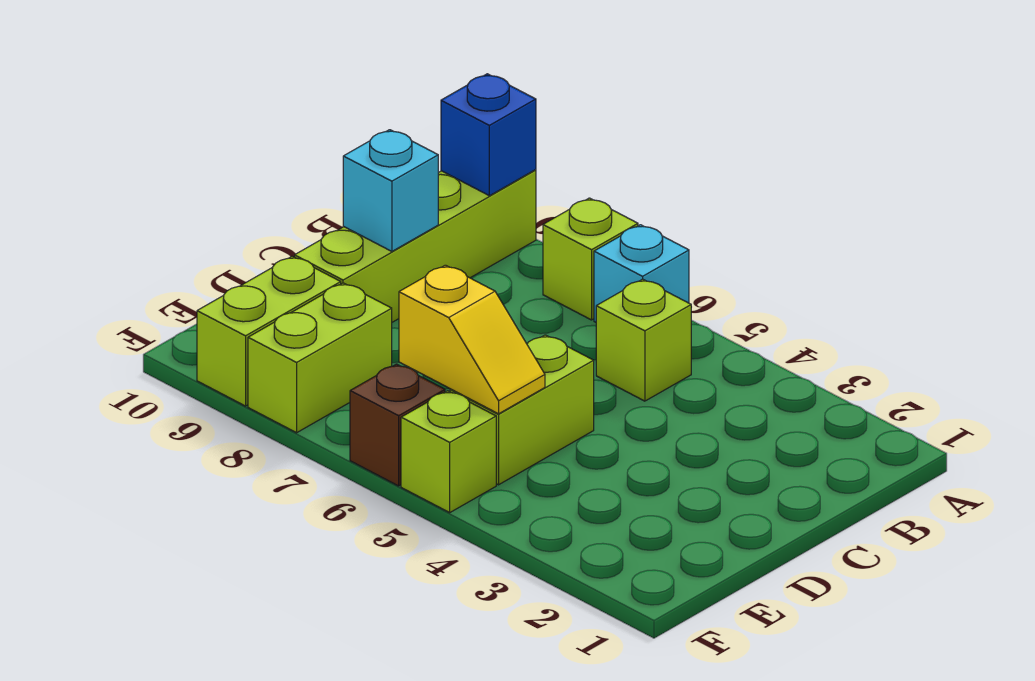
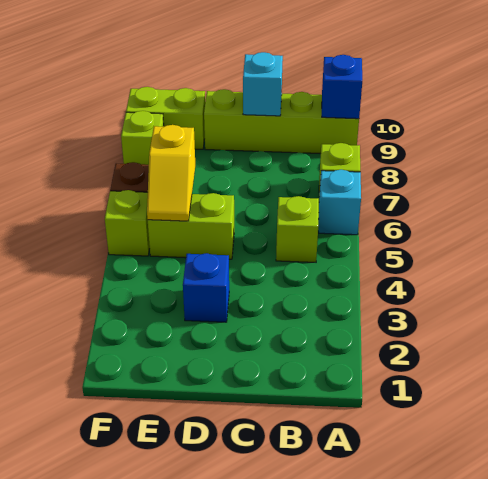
none -> blue brick D3 level 1
lime brick E8:F8 level 1 -> lime brick F8 level 1

